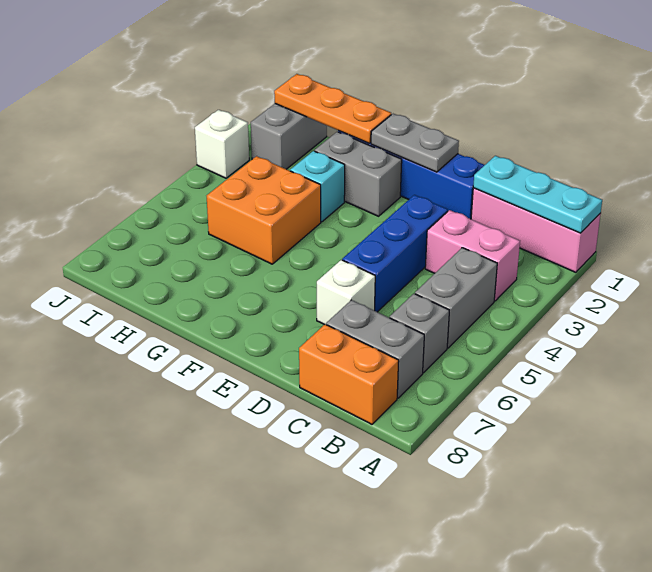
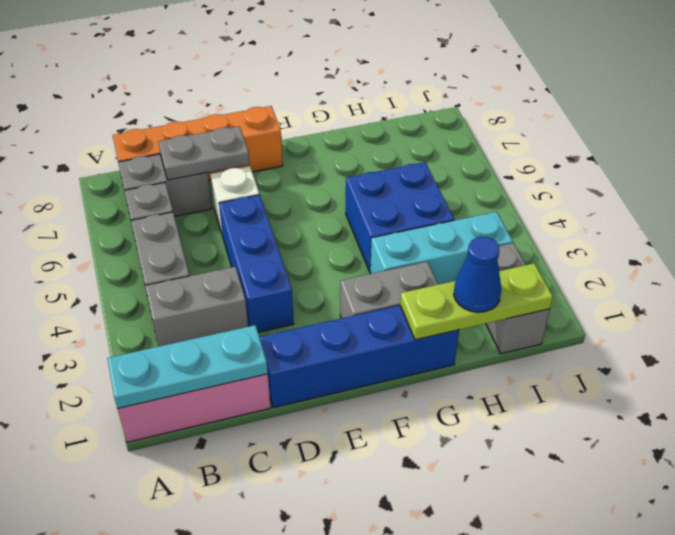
pink brick B3:C3 level 1 -> grey brick B3:C3 level 1
orange brick B8:C8 level 1 -> orange brick B8:E8 level 1
grey plate E1:F1 level 2 -> grey plate C7:D7 level 2
orange plate G1:I1 level 2 -> lime plate G1:I1 level 2
cyan brick G3 level 1 -> cyan brick G3:I3 level 1
orange brick G4:H5 level 1 -> blue brick G4:H5 level 1
none -> blue cone H1 level 3
white brick J3 level 1 -> none

